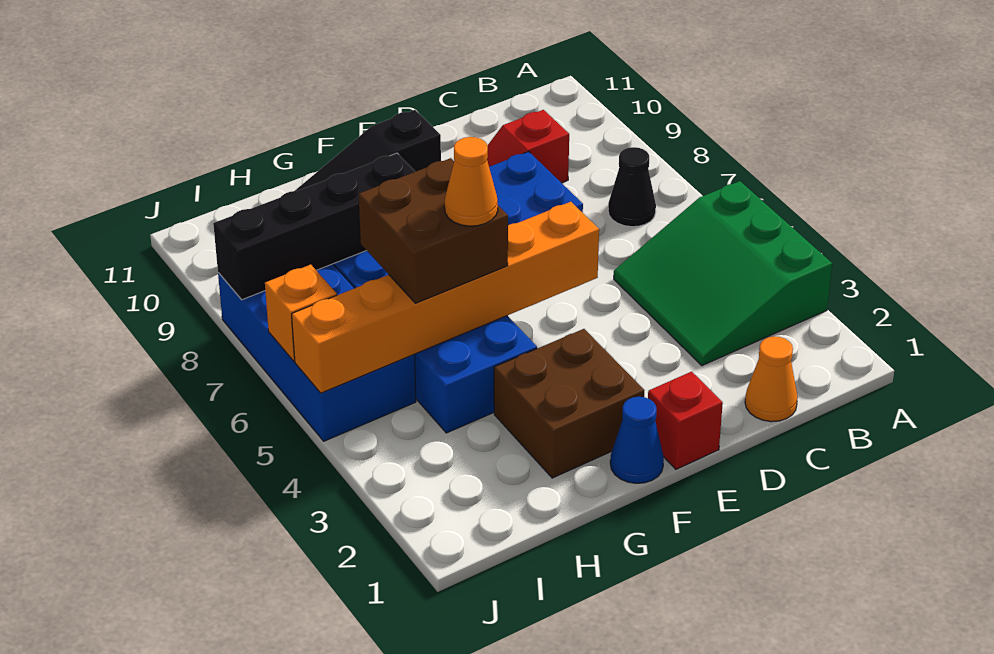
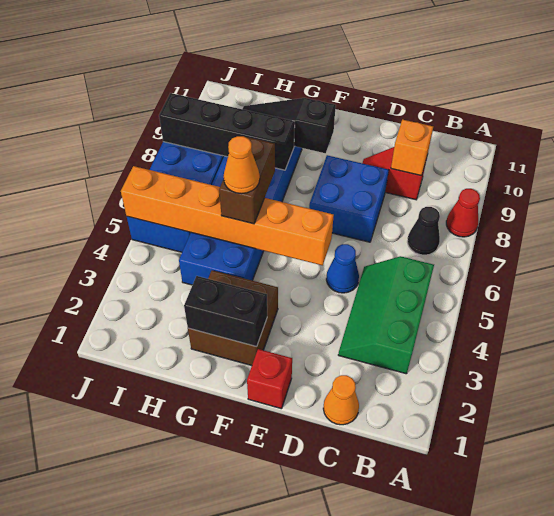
green slope A3:C5 level 1 top A -> green slope B3:C5 level 1 top B
none -> red cone A8 level 1
blue cone F1 level 1 -> blue cone D5 level 1
none -> black brick F2:G2 level 2
brown brick G5:H6 level 3 -> brown brick G5:G6 level 3
orange brick J6 level 2 -> orange brick C9 level 2

